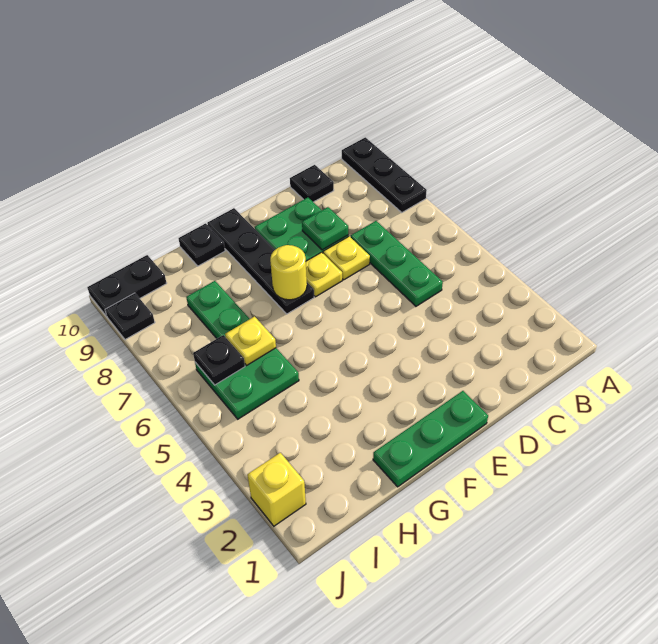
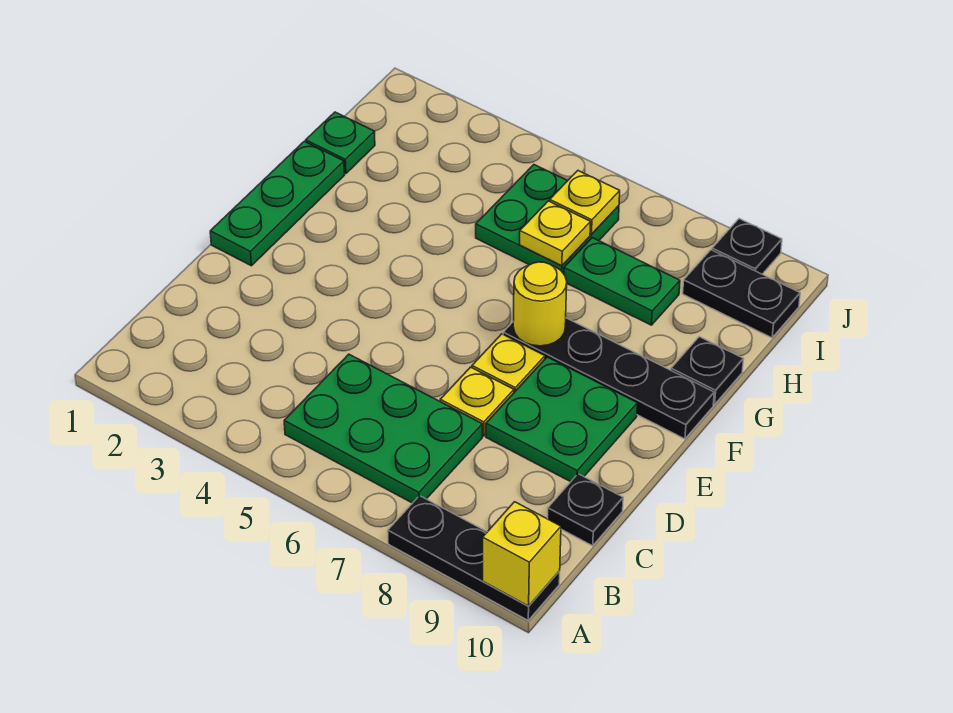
green plate C5:C7 level 1 -> green plate B5:C7 level 1
green plate D8 level 2 -> green plate H1 level 1
black plate I6 level 2 -> yellow plate I6 level 2
black plate I10:J10 level 1 -> black plate I9:I10 level 1
yellow brick J2 level 1 -> yellow brick A10 level 2

